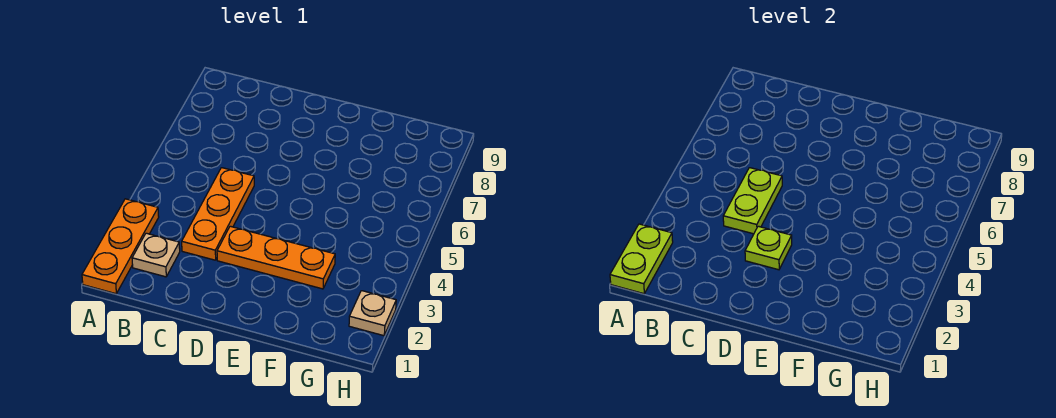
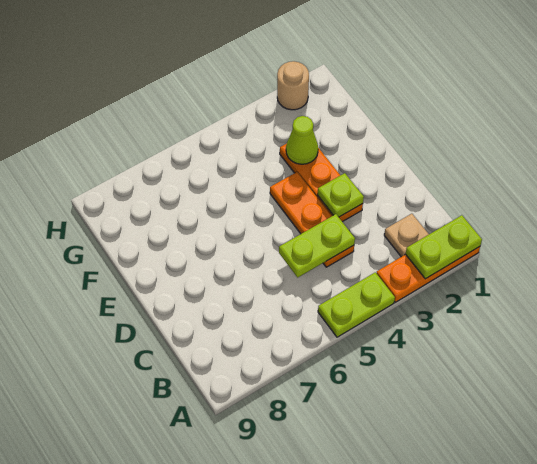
none -> lime plate A4:A5 level 1
orange plate C3:C5 level 1 -> orange plate C4:E4 level 1
none -> lime cone F3 level 2
tan plate H2 level 1 -> tan round brick H2 level 1

